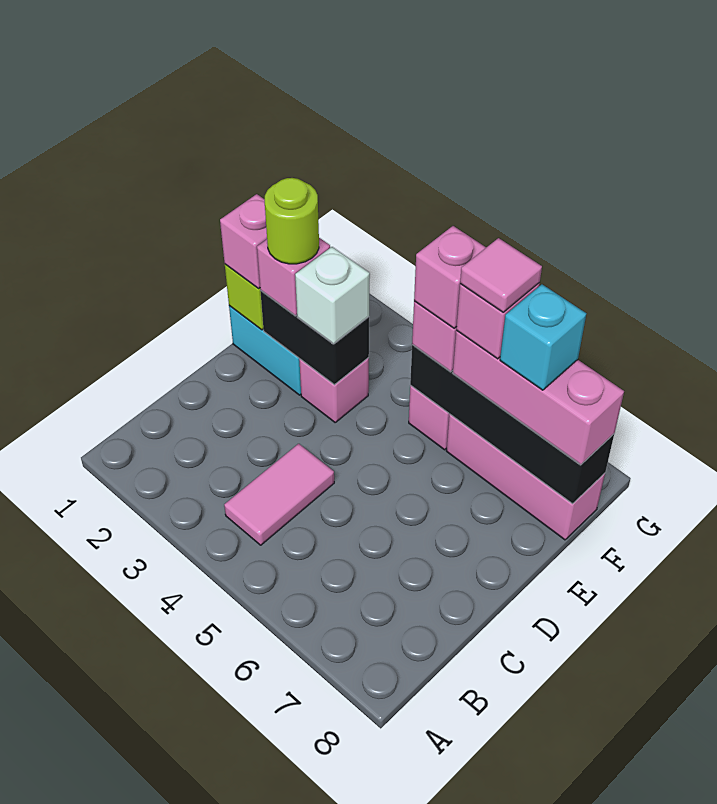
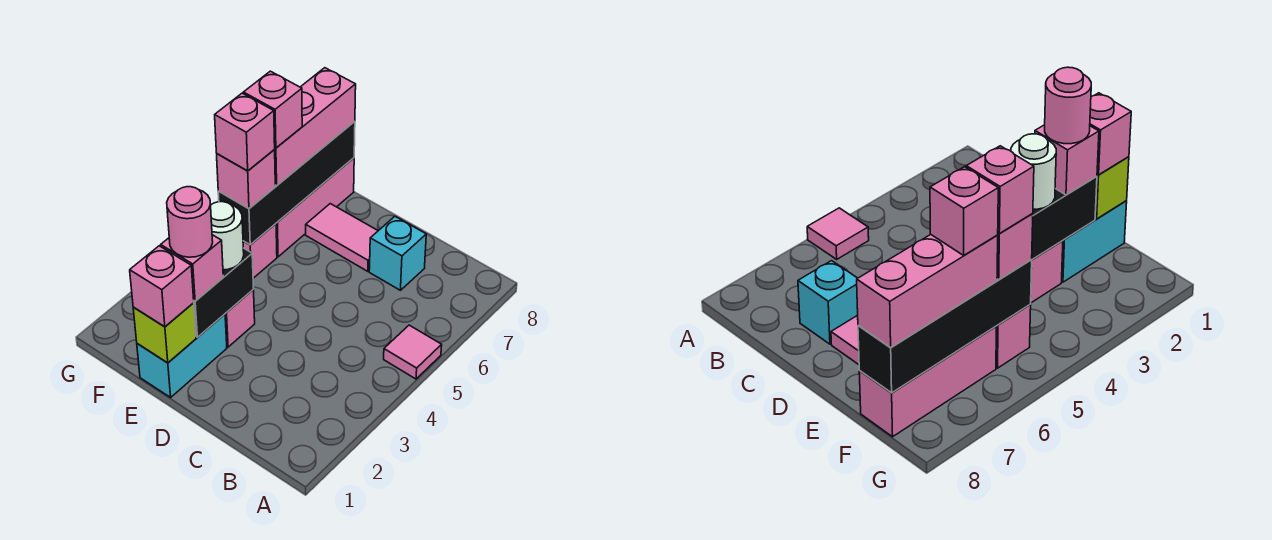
pink tile B4:C4 level 1 -> pink tile D7:E7 level 1
lime round brick E2 level 4 -> pink round brick E2 level 4
white brick E3 level 3 -> white round brick E3 level 3
pink tile F6 level 5 -> pink tile A5 level 1
cyan brick F7 level 4 -> cyan brick C7 level 1

